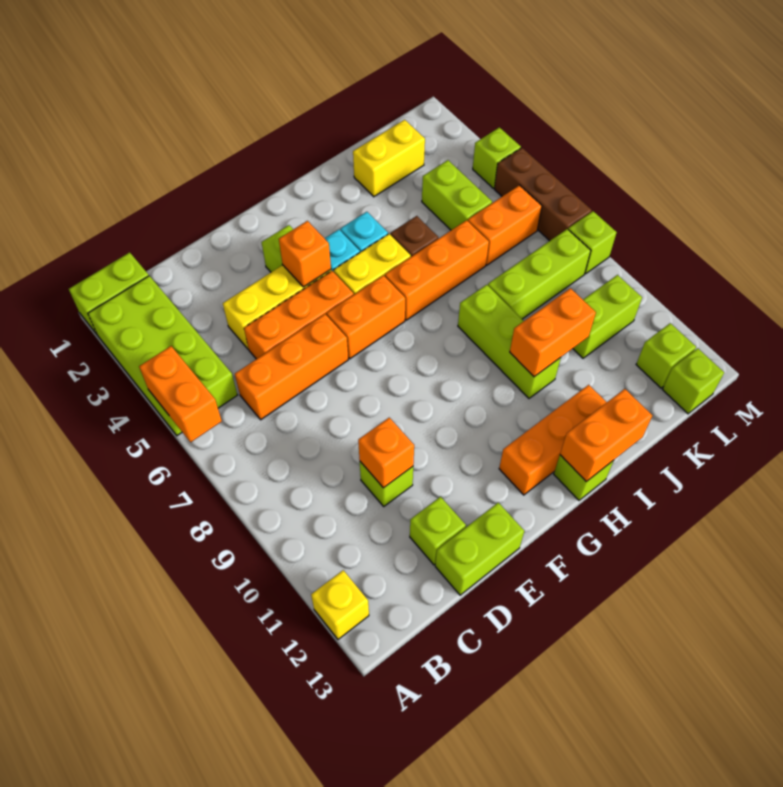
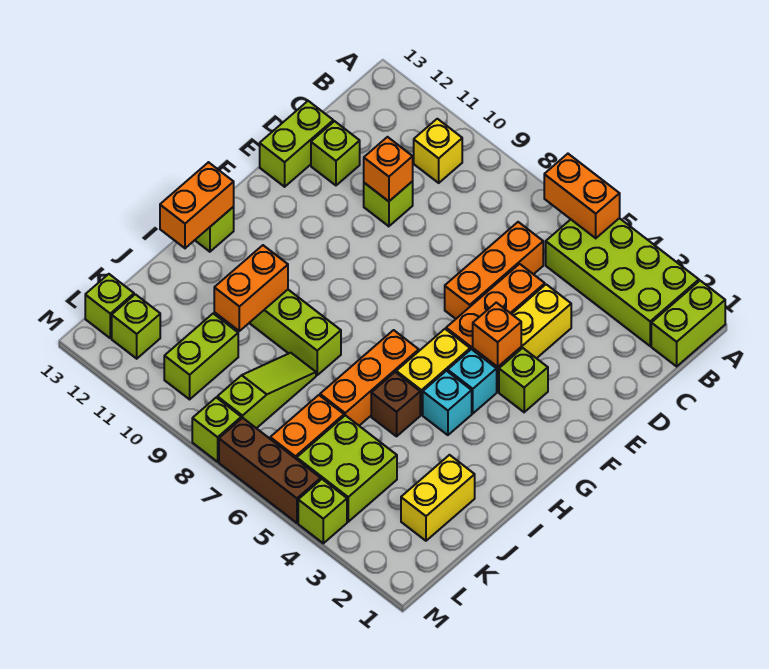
yellow brick A12 level 1 -> yellow brick B10 level 1
orange brick F6:G6 level 1 -> none
orange brick G12:I12 level 1 -> none
lime brick J8:L8 level 1 -> lime slope J8:L8 level 1 top L
lime brick K4:K5 level 1 -> lime brick K4:L5 level 1

